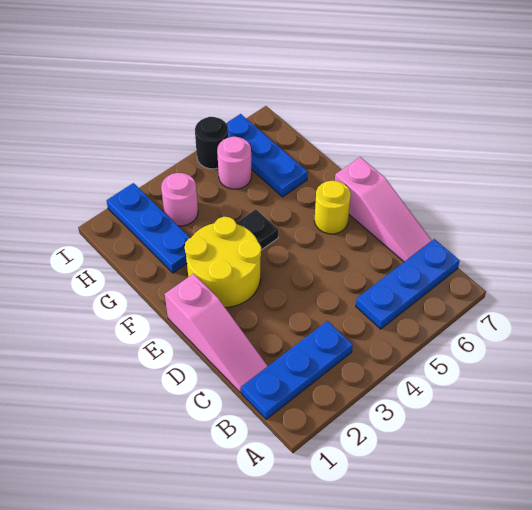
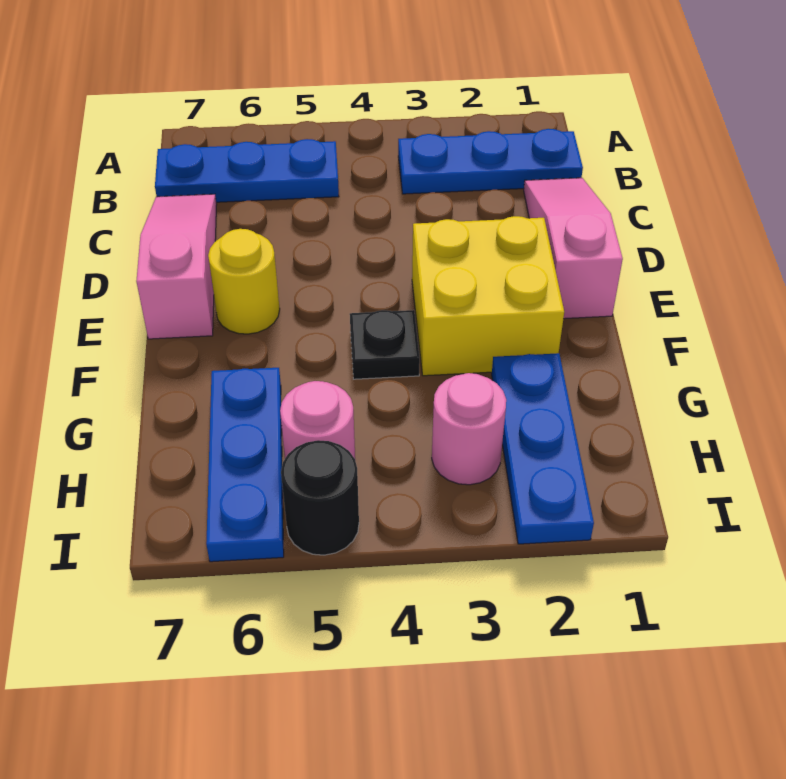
yellow round brick E2:F3 level 1 -> yellow brick E2:F3 level 1

